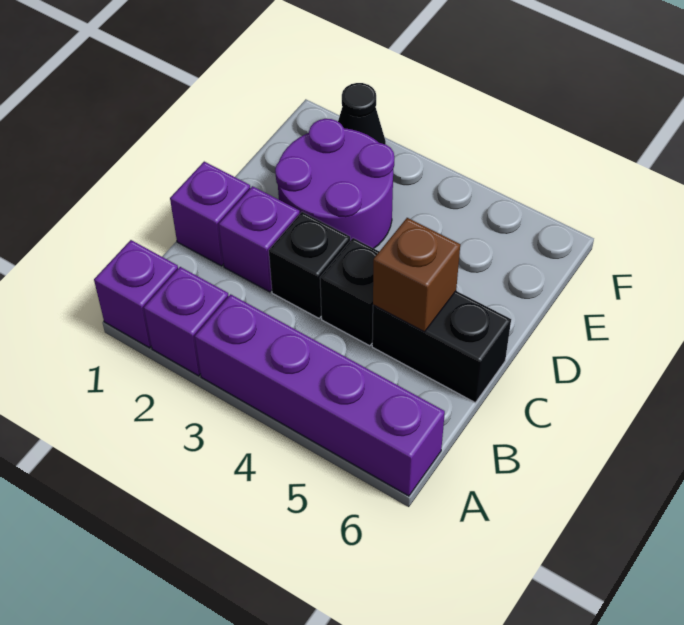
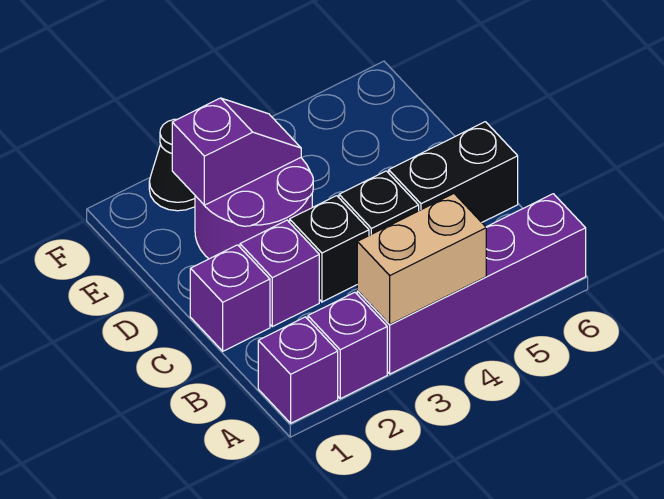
none -> tan brick A3:A4 level 2
brown brick C5 level 2 -> none
none -> purple slope E2:E3 level 2 top 2

